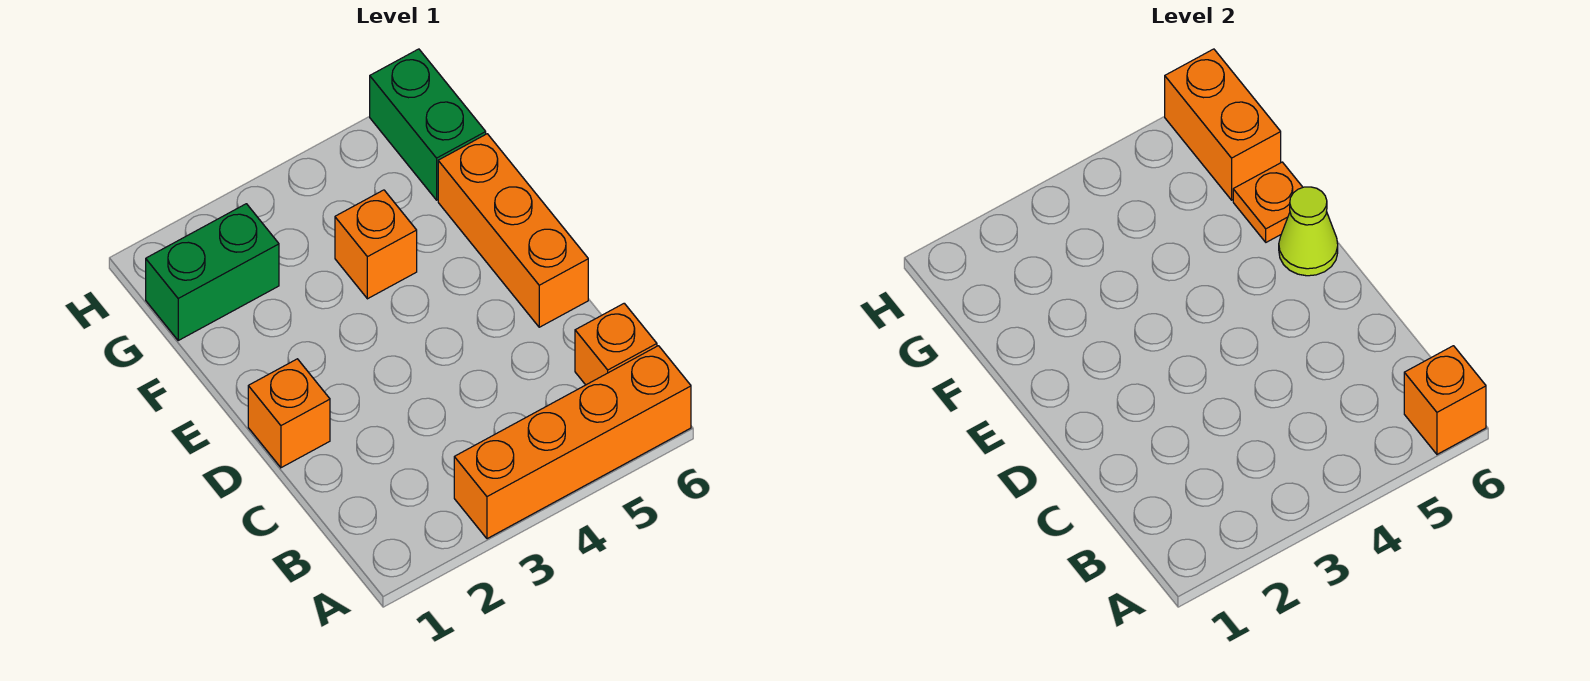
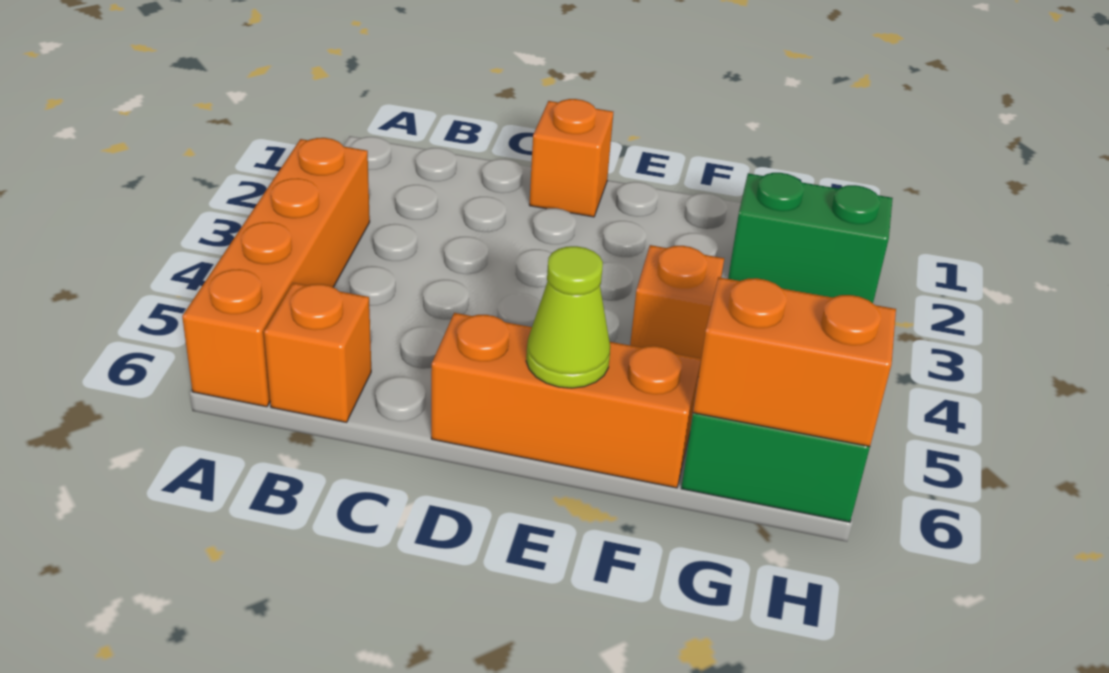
orange brick A6 level 2 -> none
orange plate F6 level 2 -> none
green brick G1:G2 level 1 -> green brick G2:H2 level 1

